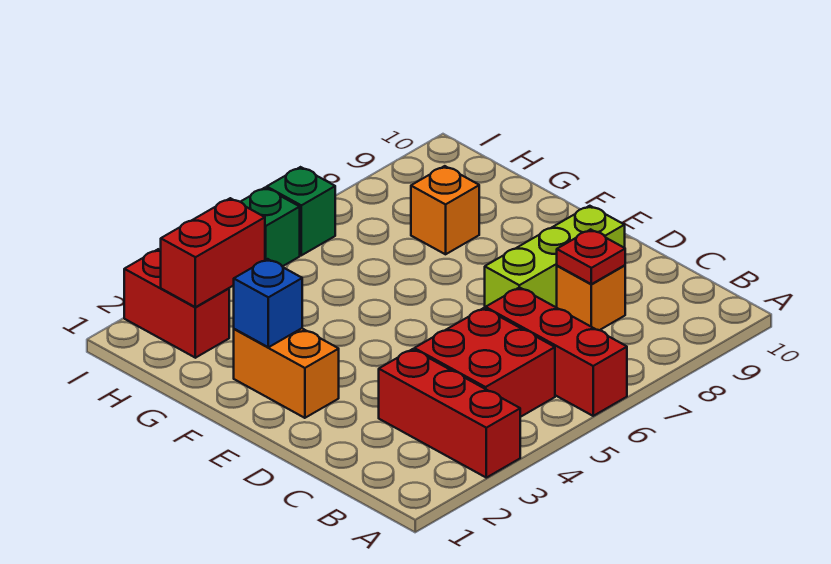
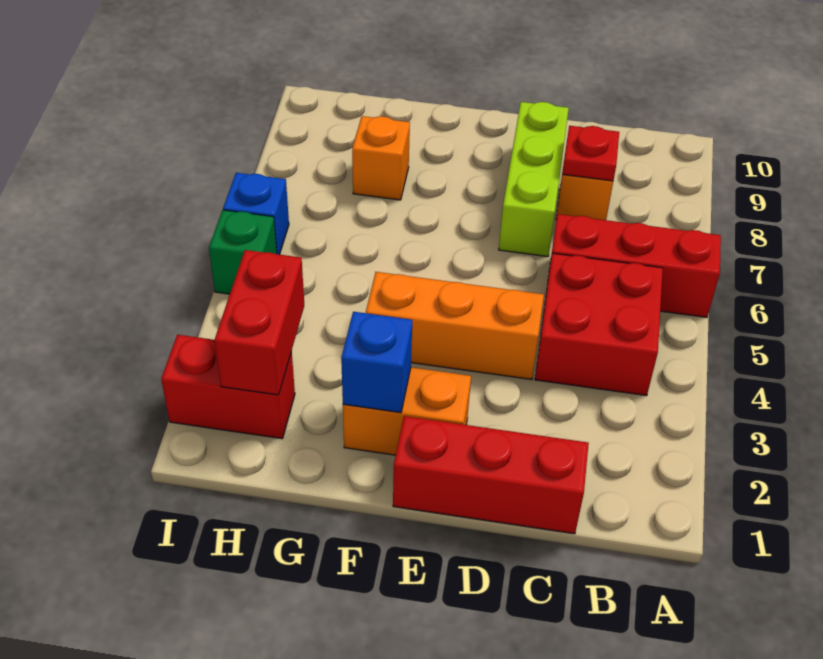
red brick A3:C3 level 1 -> red brick C1:E1 level 1
none -> orange brick D4:F4 level 1
green brick I6 level 1 -> blue brick I6 level 1

